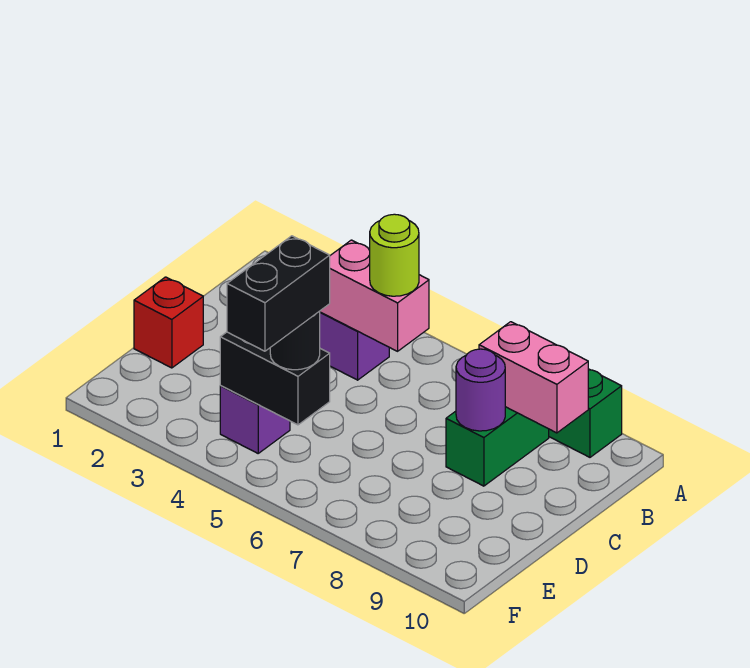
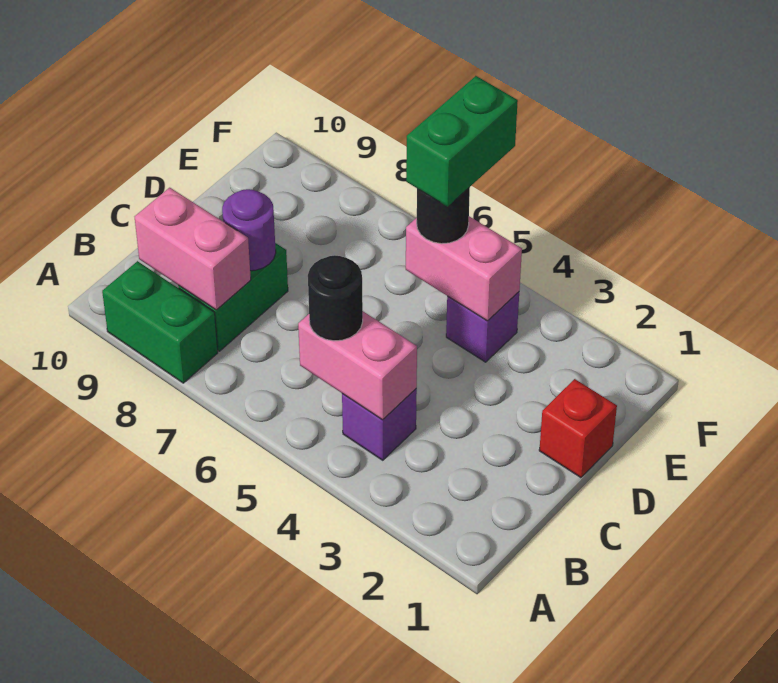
lime round brick B5 level 3 -> black round brick B5 level 3
black brick E4:E5 level 2 -> pink brick E4:E5 level 2
black brick E5:F5 level 4 -> green brick E5:F5 level 4

